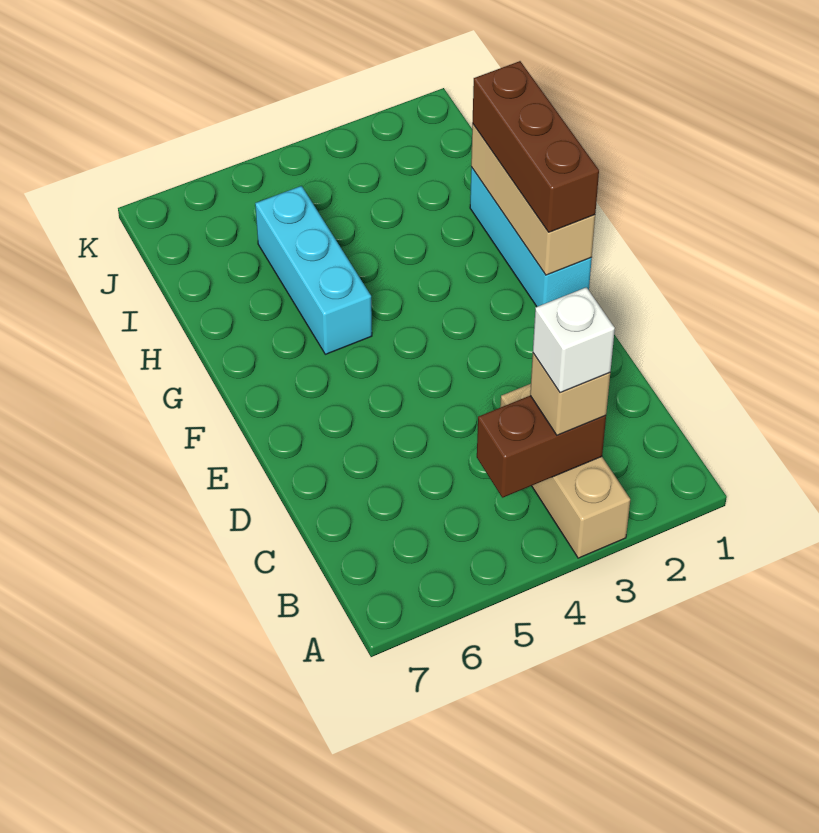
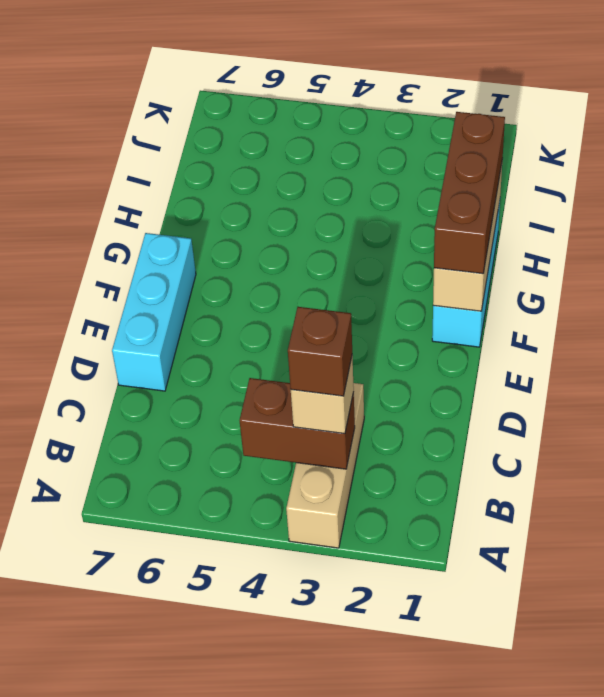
white brick B3 level 4 -> brown brick B3 level 4
cyan brick G5:I5 level 1 -> cyan brick D7:F7 level 1

